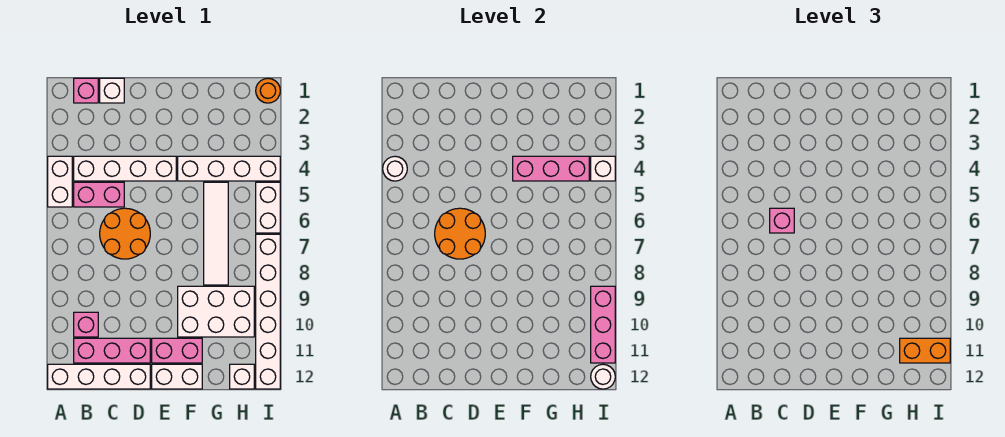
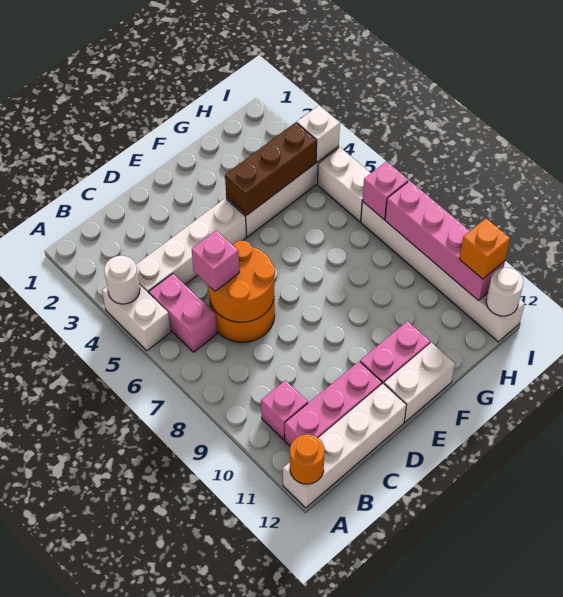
pink brick B1 level 1 -> pink brick I7 level 2
pink brick B5:C5 level 1 -> pink brick B5:B6 level 1
white brick C1 level 1 -> none
pink brick F4:H4 level 2 -> brown brick F4:H4 level 2
white brick F9:H10 level 1 -> none
white tile G5:G8 level 1 -> none
orange brick H11:I11 level 3 -> orange brick I11 level 3
white brick H12 level 1 -> none
orange round brick I1 level 1 -> orange round brick A12 level 2
pink brick I9:I11 level 2 -> pink brick I8:I11 level 2

